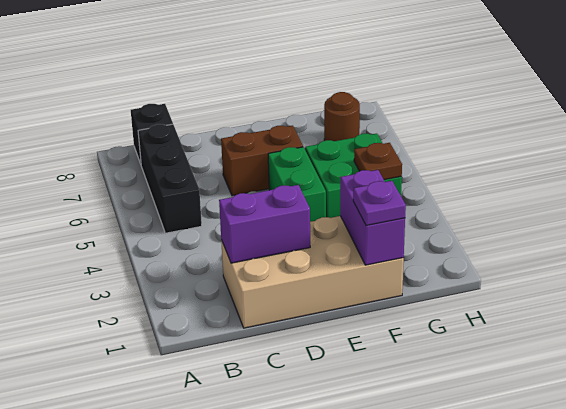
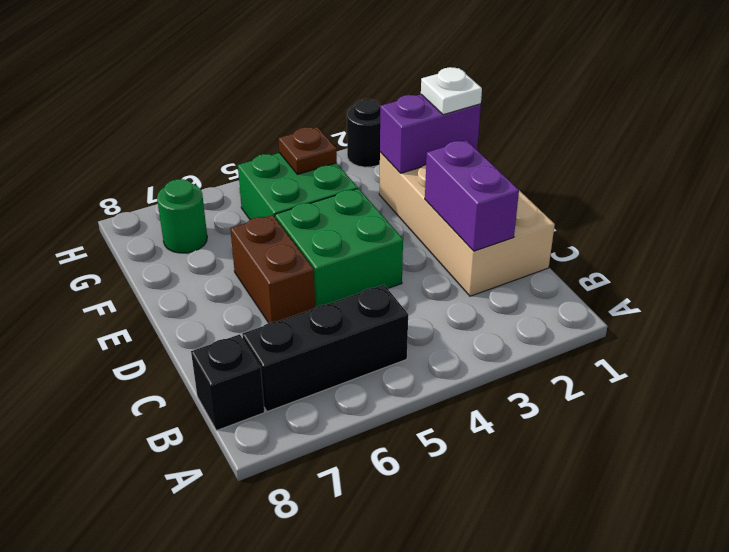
green brick E4:E5 level 1 -> green brick D4:E5 level 1
purple plate F1 level 3 -> white plate F1 level 3
brown round brick G7 level 1 -> green round brick G7 level 1
none -> black round brick H2 level 1

